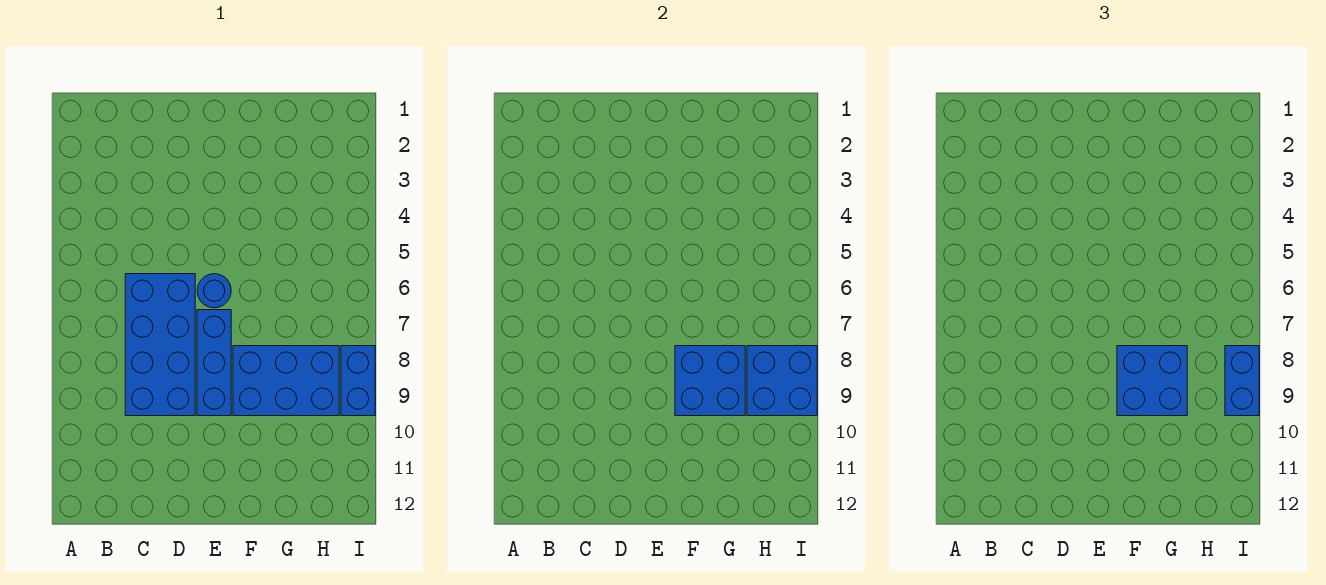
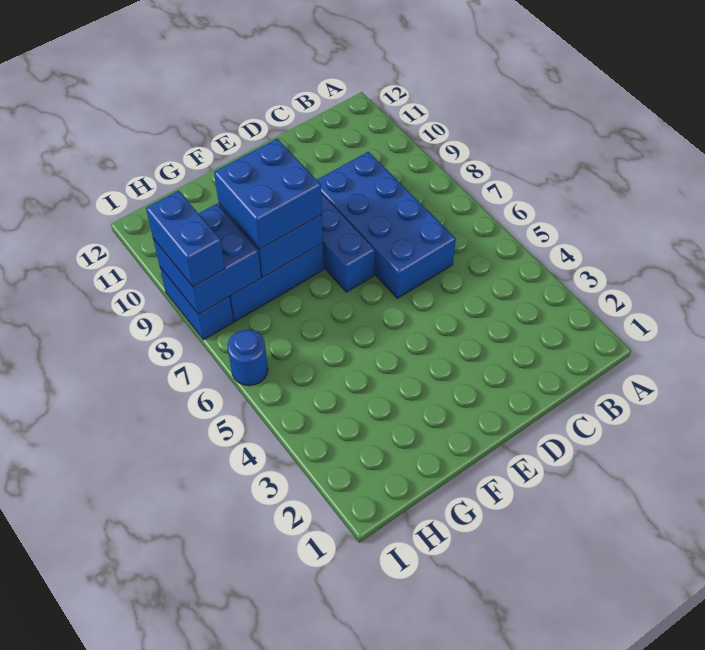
blue round brick E6 level 1 -> blue round brick I6 level 1

